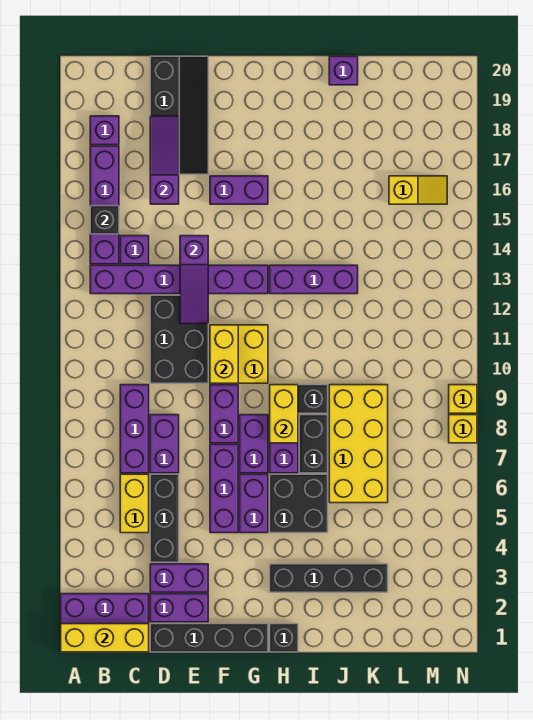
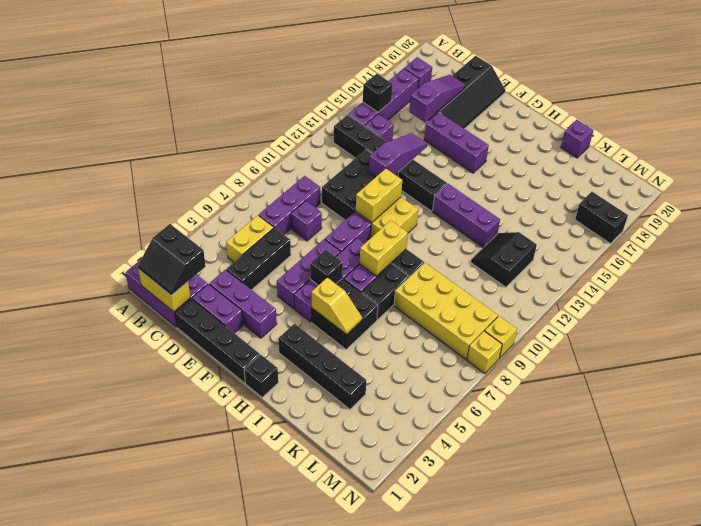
yellow brick A1:C1 level 2 -> yellow brick B1:C1 level 2
none -> black slope B1:C2 level 3 top 2
purple brick B13:G13 level 1 -> black brick B13:G13 level 1
purple brick D3:E3 level 1 -> purple brick D3:F3 level 1
purple brick D7:D8 level 1 -> purple brick D8 level 1
purple slope E12:E14 level 2 top 14 -> purple slope E12:E14 level 2 top 12
purple brick F16:G16 level 1 -> purple brick E16:G16 level 1
none -> black brick G6 level 2
yellow brick J6:K9 level 1 -> yellow brick J8:M9 level 1
none -> black slope K12:L13 level 1 top L
yellow slope L16:M16 level 1 top L -> yellow slope H5:I5 level 2 top H
none -> black brick M17:N17 level 1

